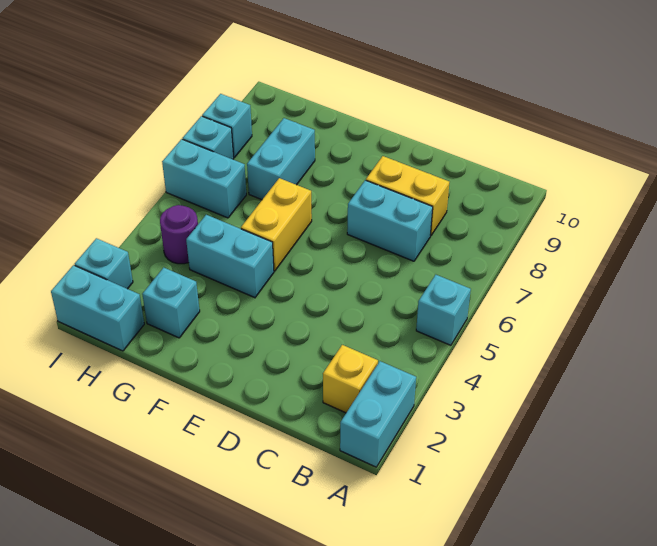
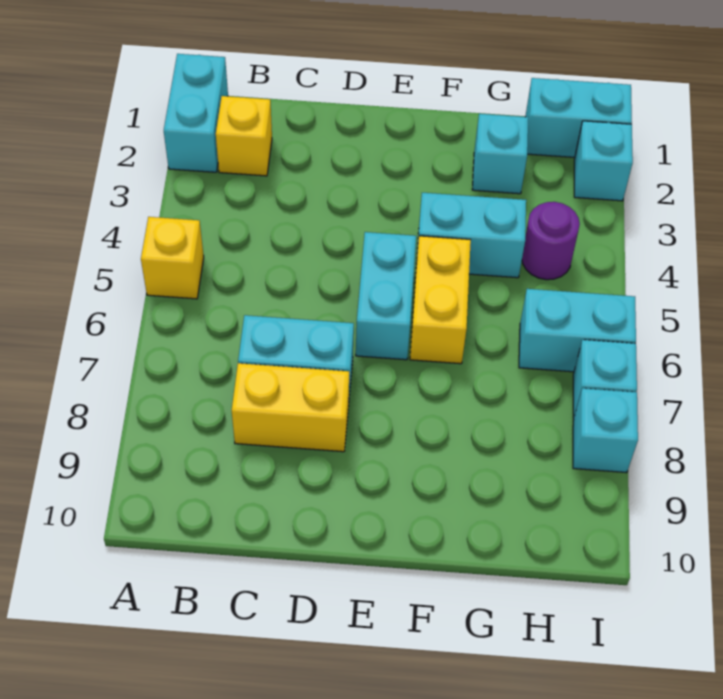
cyan brick A5 level 1 -> yellow brick A5 level 1
cyan brick G7:G8 level 1 -> cyan brick E5:E6 level 1

